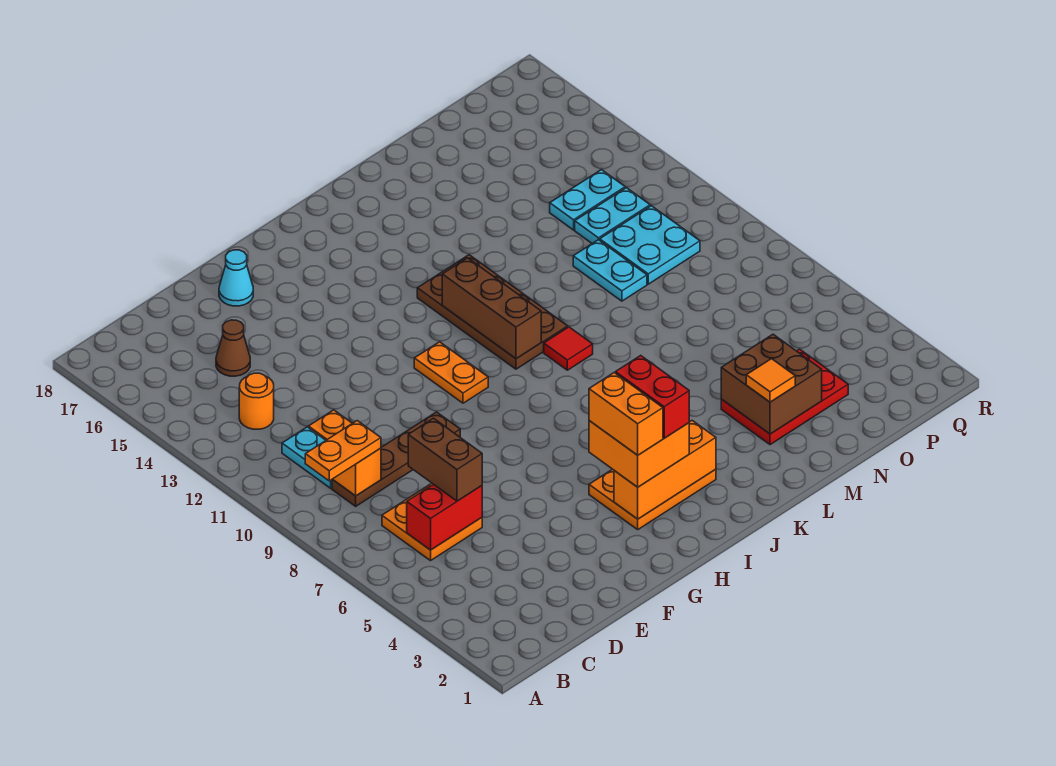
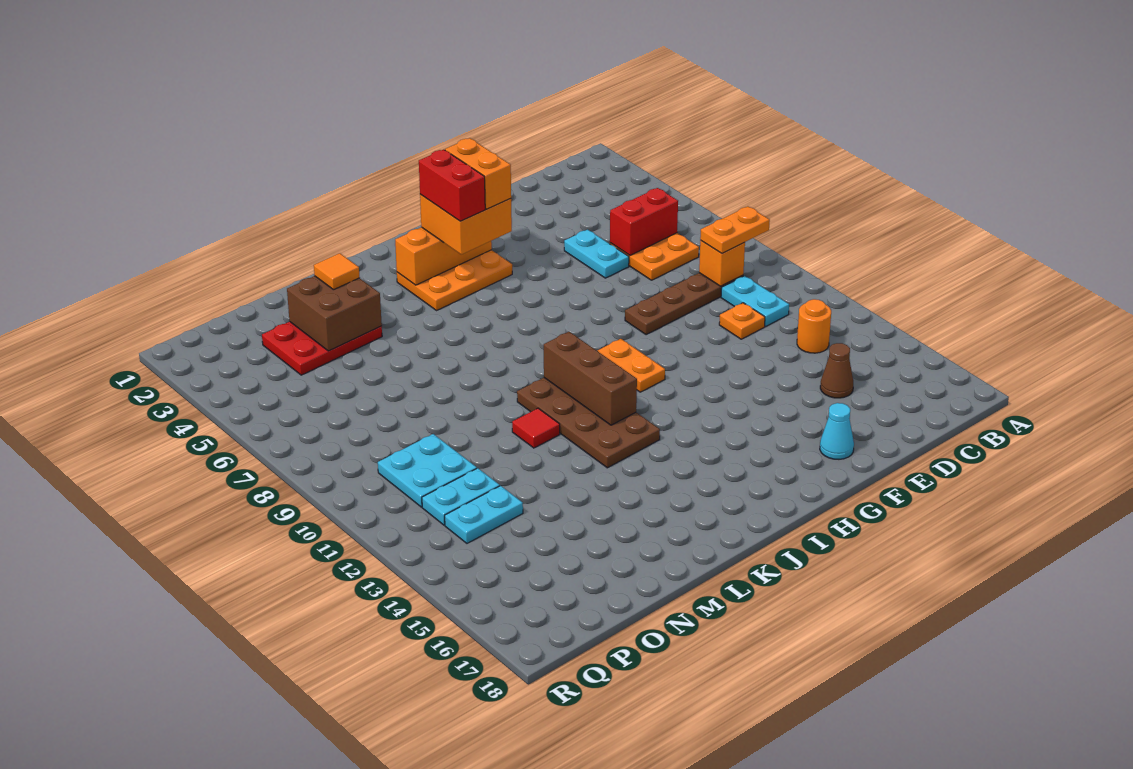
brown brick D6:D7 level 3 -> none
red tile K9 level 1 -> red tile L11 level 1
cyan plate N10:N11 level 1 -> cyan plate E5:E6 level 1

